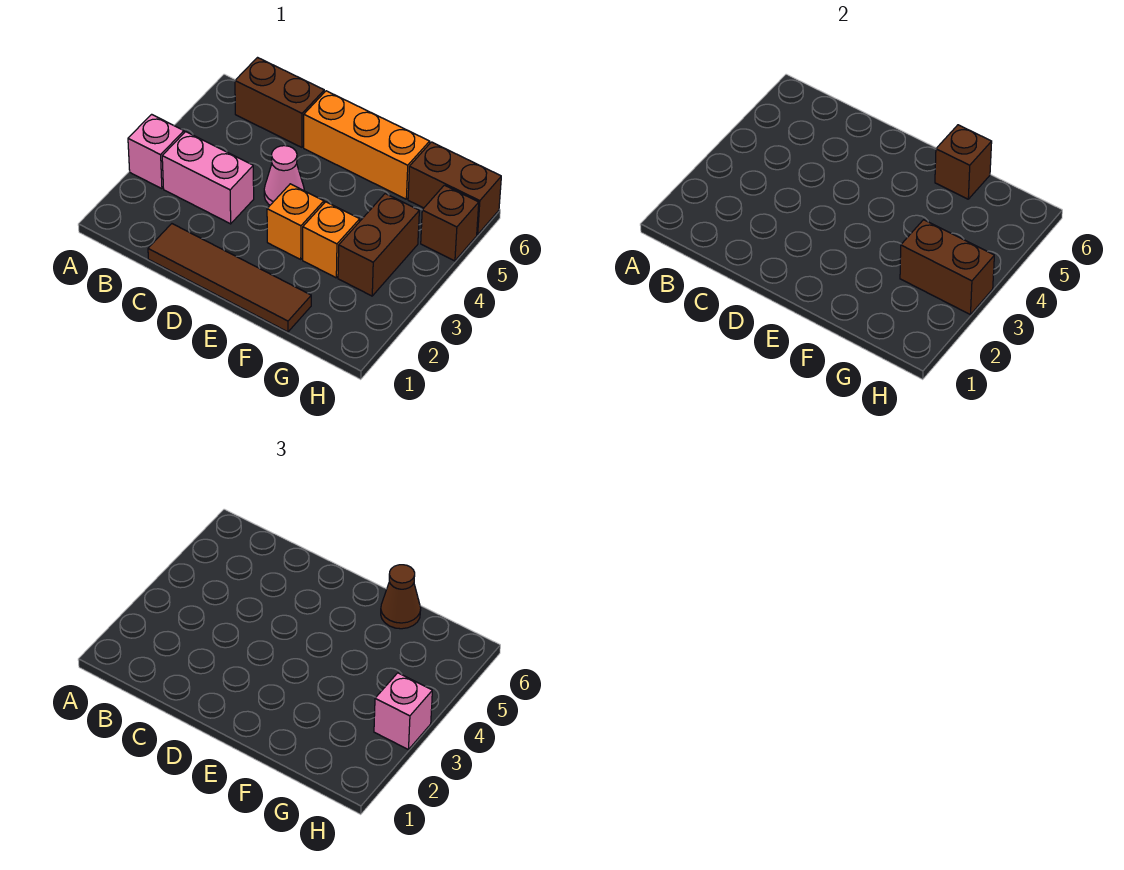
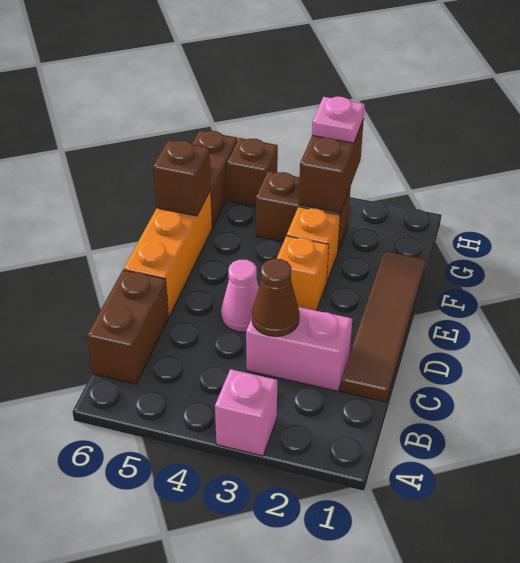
pink brick B3:C3 level 1 -> pink brick C2:C3 level 1
brown cone F6 level 3 -> brown cone C3 level 2
pink brick H3 level 3 -> pink plate H3 level 3

